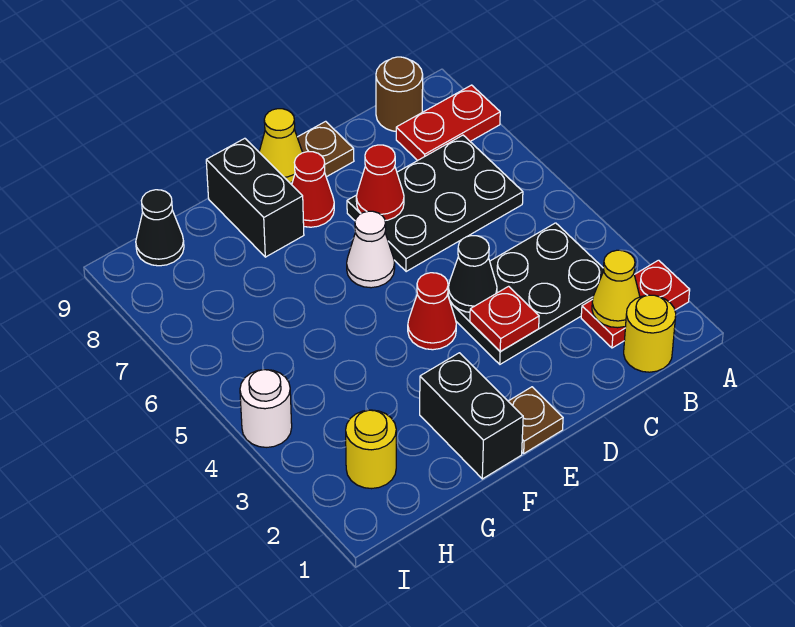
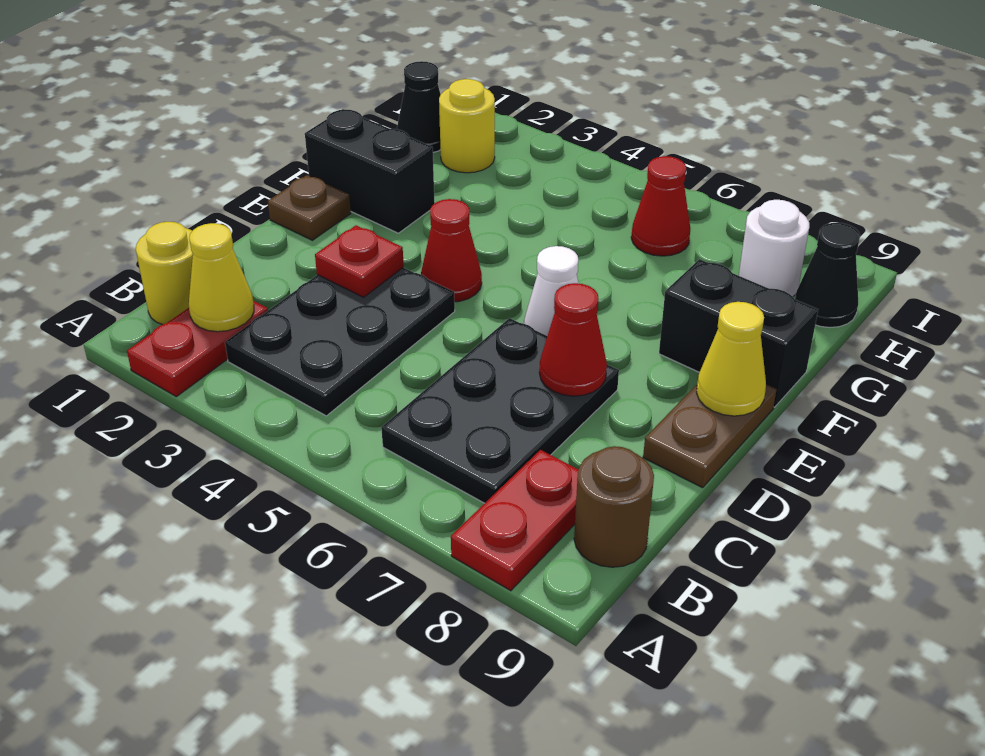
black cone D4 level 2 -> black cone H1 level 1
red cone E8 level 1 -> red cone H6 level 1
white round brick I4 level 1 -> white round brick H8 level 1

